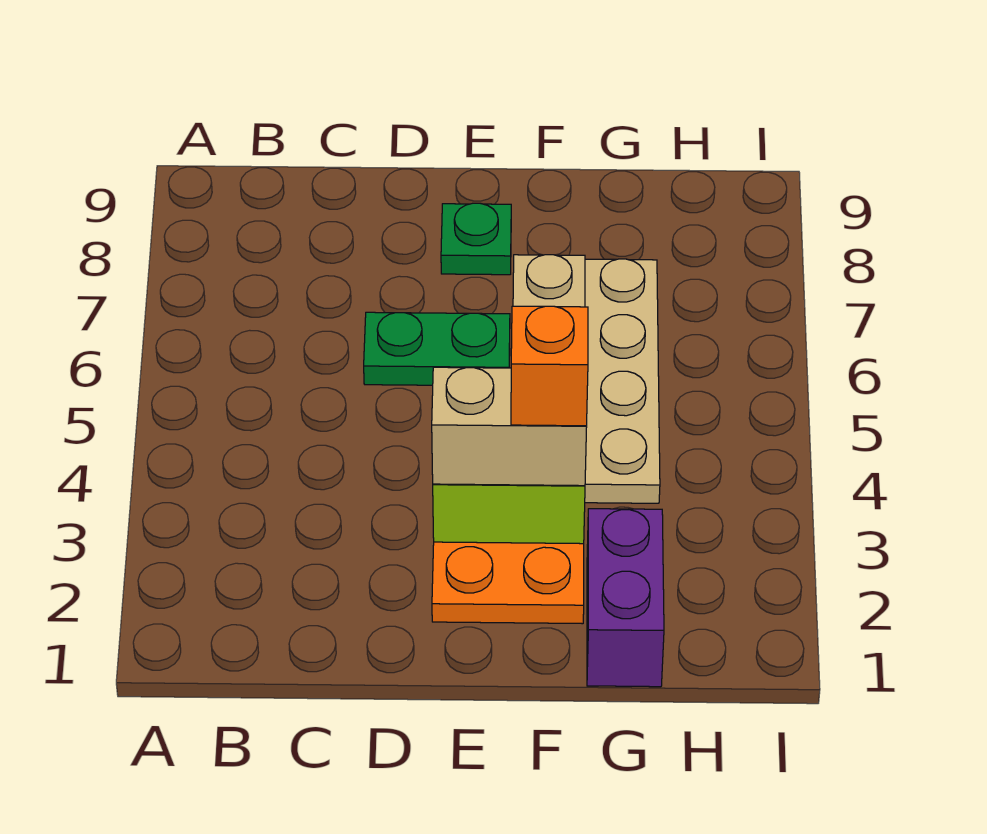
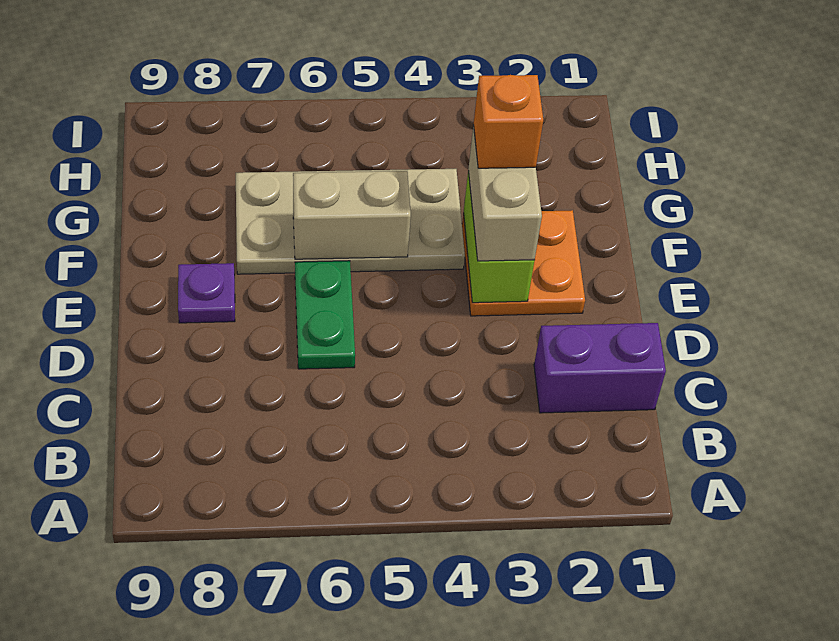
green plate E8 level 1 -> purple plate E8 level 1
purple brick G1:G2 level 1 -> purple brick C1:C2 level 1

